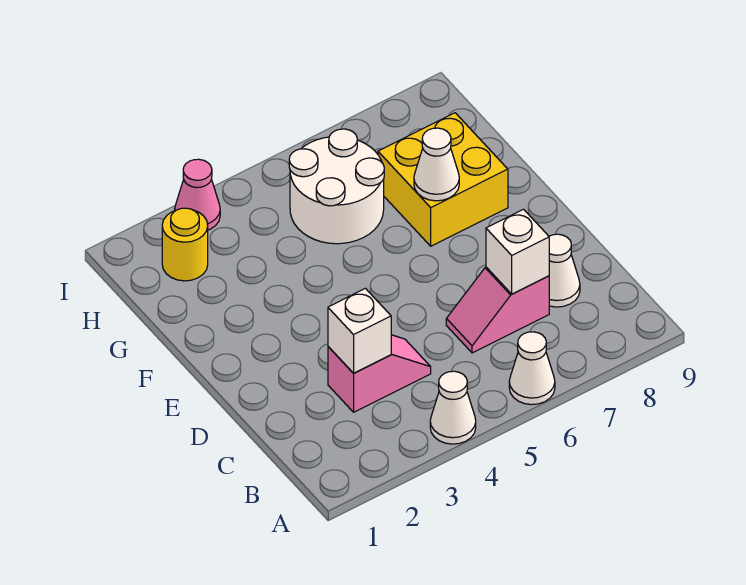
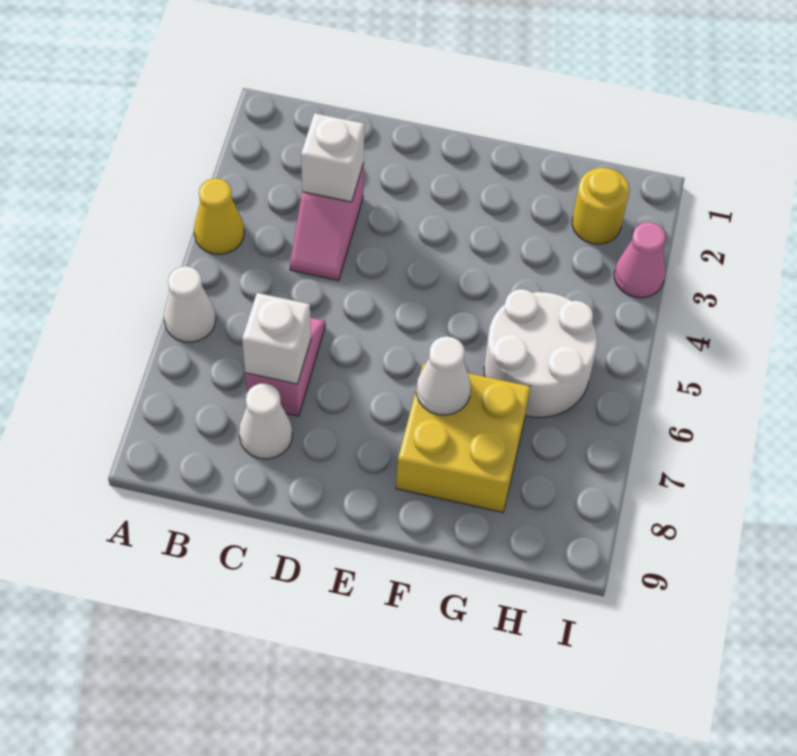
white cone A4 level 1 -> yellow cone A4 level 1

